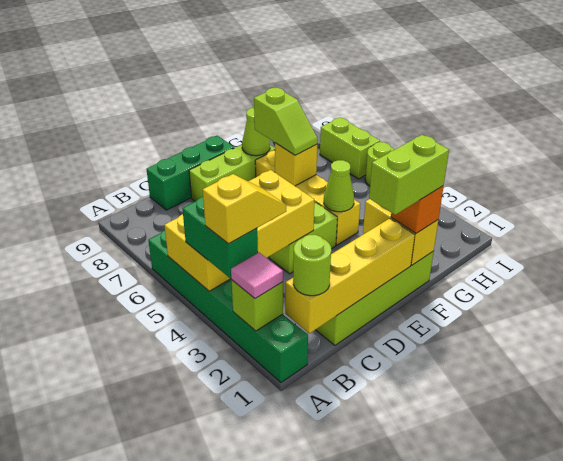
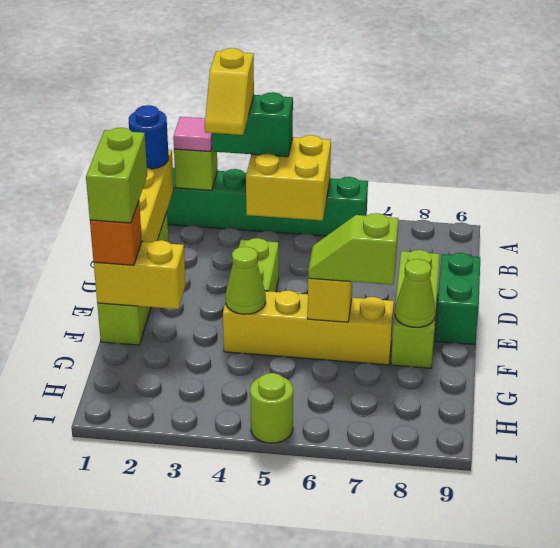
yellow brick A4:D5 level 2 -> yellow brick A4:B5 level 2
lime round brick B1 level 3 -> blue round brick B1 level 3
green brick C9:E9 level 1 -> green brick D9:E9 level 1
lime brick I6:I7 level 1 -> none

